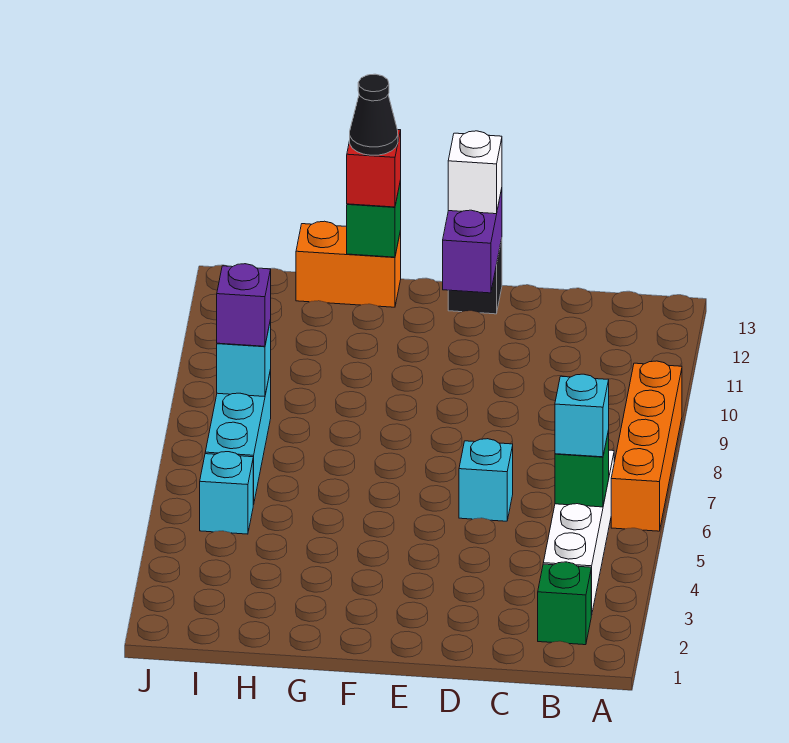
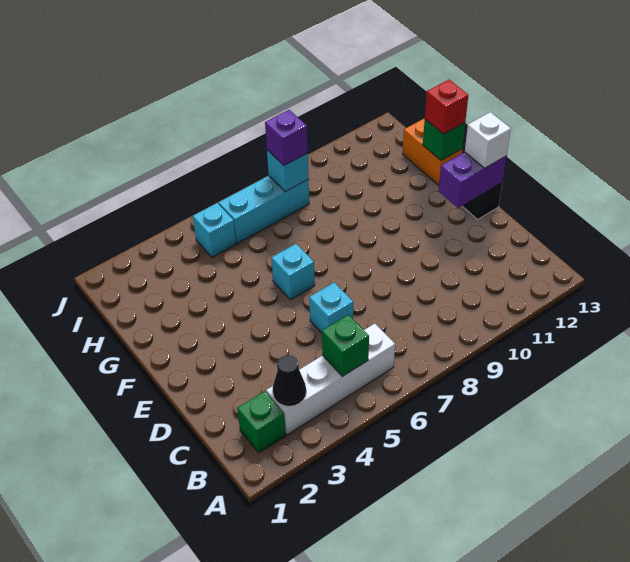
orange brick A6:A9 level 1 -> none
cyan brick B5 level 3 -> cyan brick F6 level 1
black cone G13 level 4 -> black cone B3 level 2

